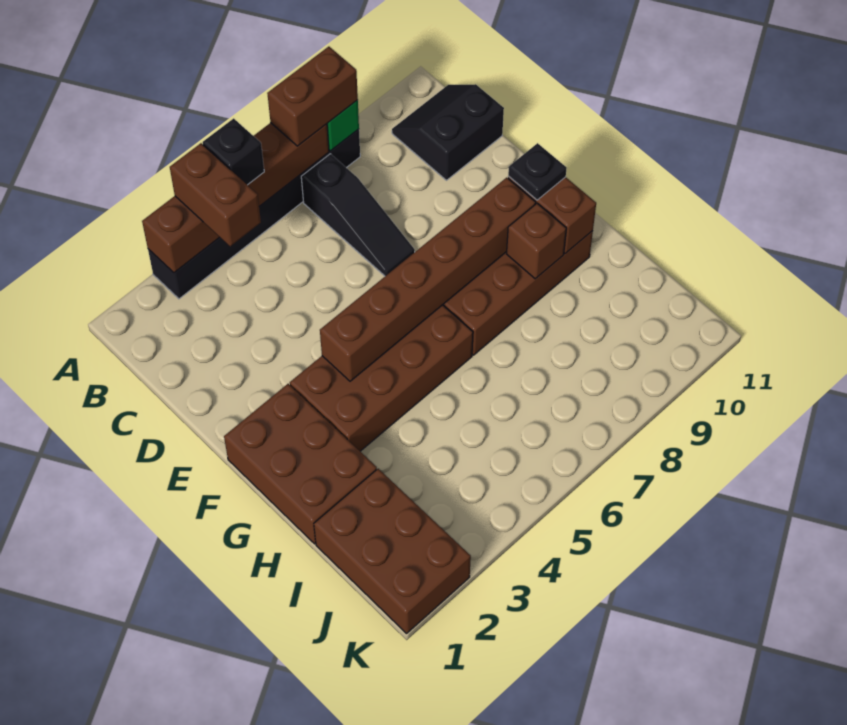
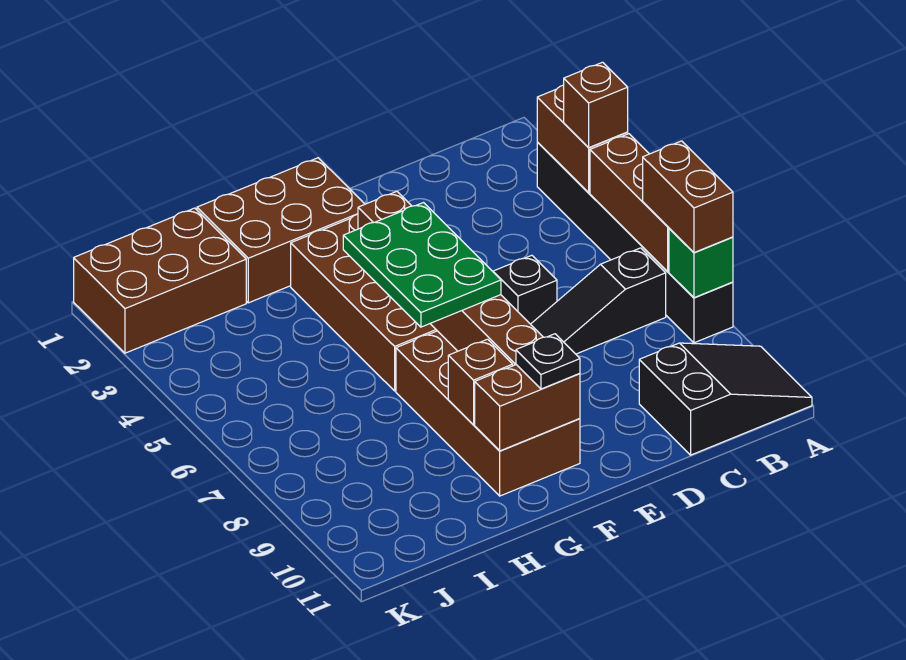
brown brick A4:B4 level 3 -> brown brick A4 level 3
black brick A5 level 3 -> black brick D6 level 1
black slope B10:C11 level 1 top C -> black slope A10:C11 level 1 top C
none -> green plate F5:G7 level 3

